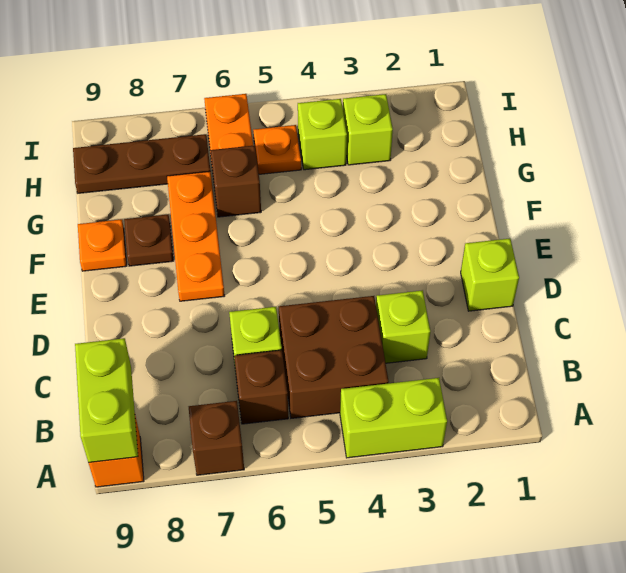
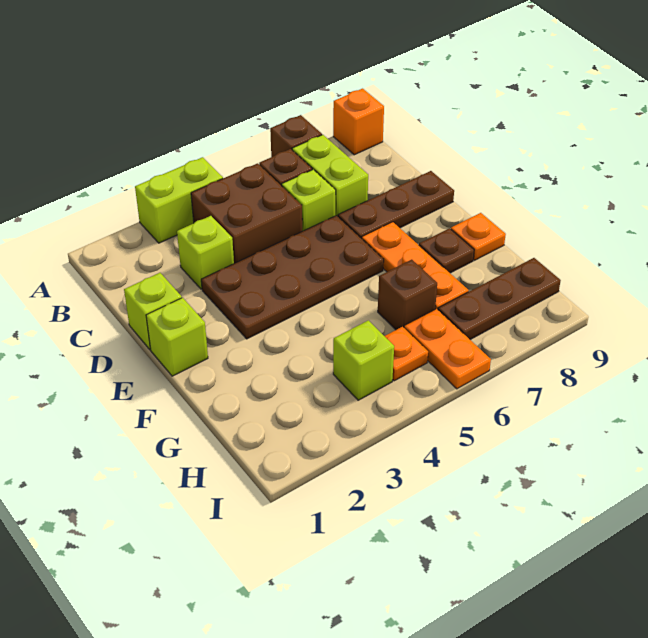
lime brick A9:B9 level 2 -> lime brick B7:C7 level 1
none -> brown plate D3:E6 level 1
none -> brown plate D7:D9 level 1
lime brick H3 level 1 -> lime brick E1 level 1

